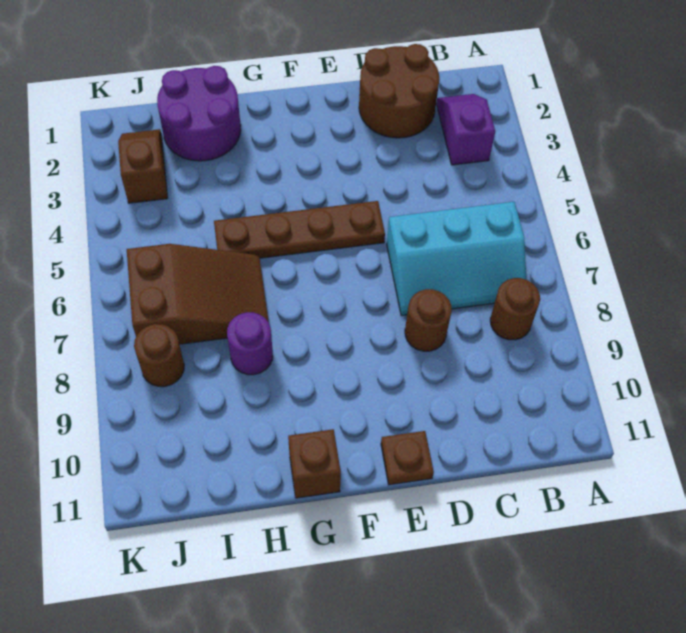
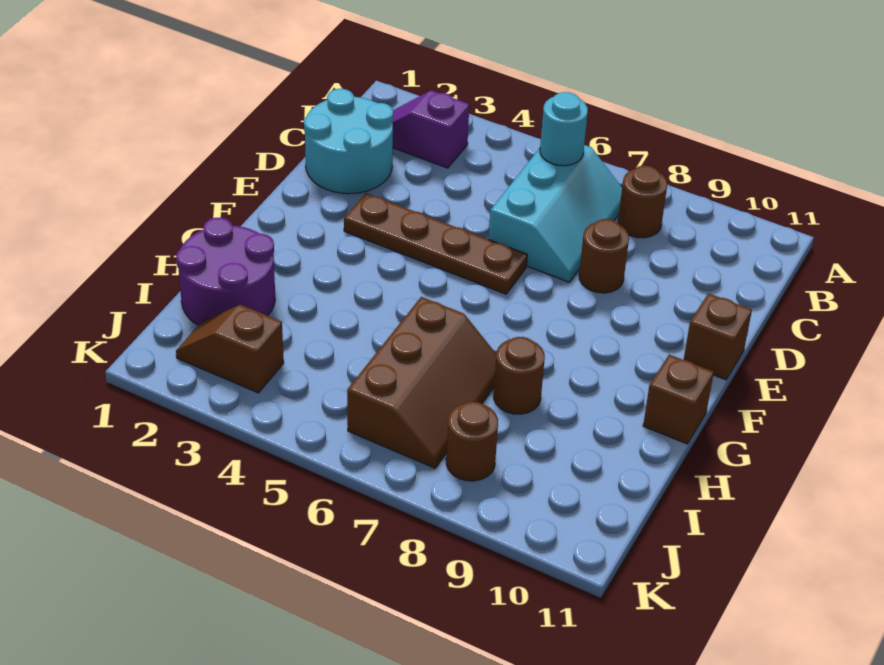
none -> cyan round brick B6 level 2
brown round brick C1:D2 level 1 -> cyan round brick C1:D2 level 1
brown plate E5:H5 level 1 -> brown plate E3:E6 level 1
brown plate E11 level 1 -> brown brick E11 level 1
brown slope H6:J7 level 1 top J -> brown slope H6:J7 level 1 top 6
purple round brick H8 level 1 -> brown round brick H8 level 1

